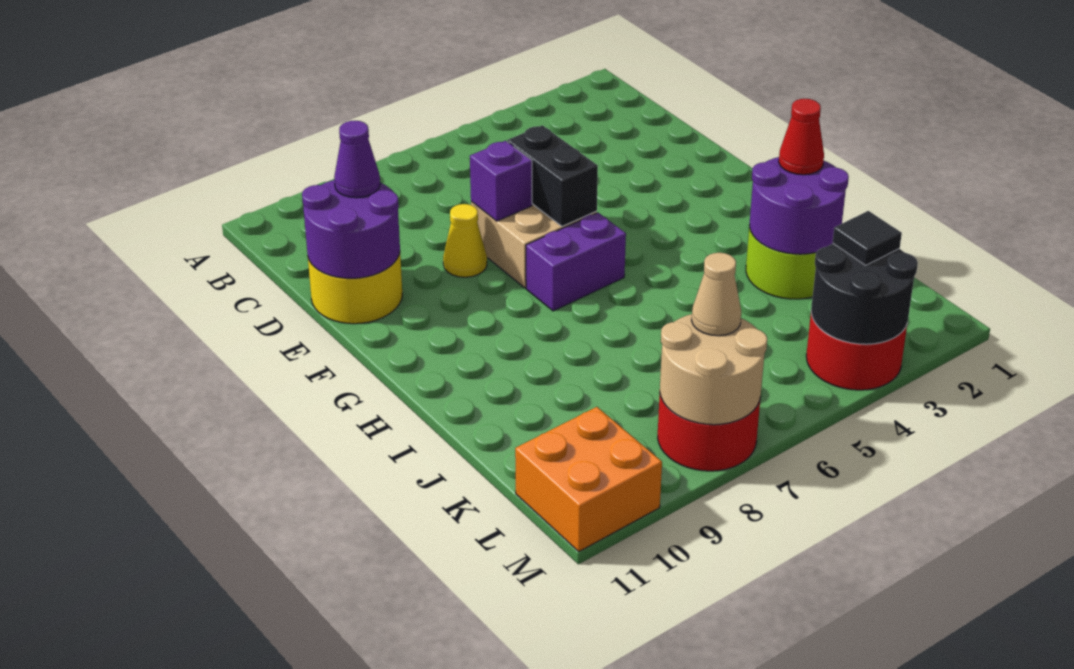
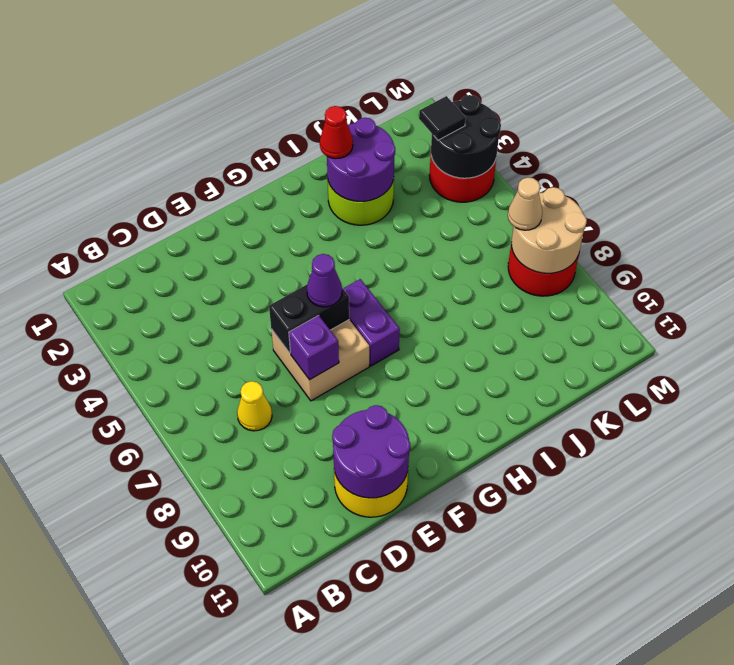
purple cone D10 level 3 -> purple cone F6 level 3
yellow cone E8 level 1 -> yellow cone C7 level 1
orange brick L10:M11 level 1 -> none

